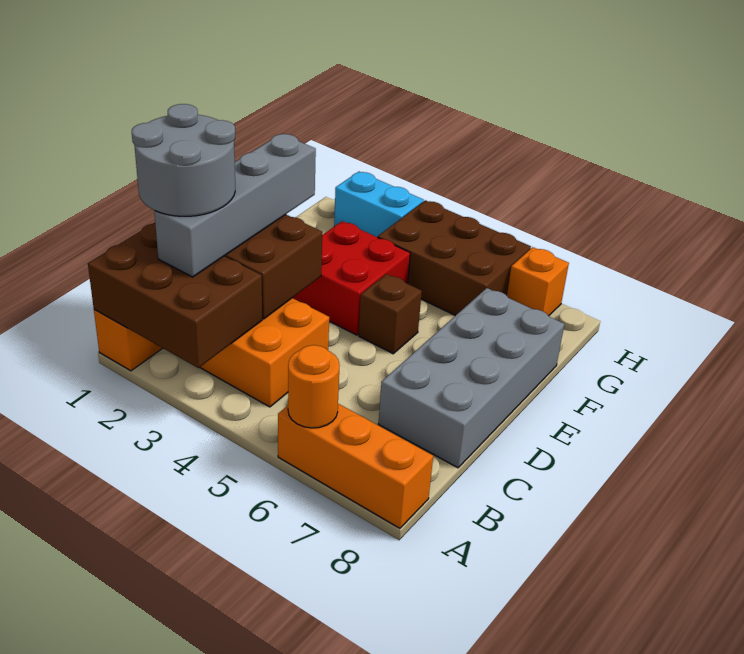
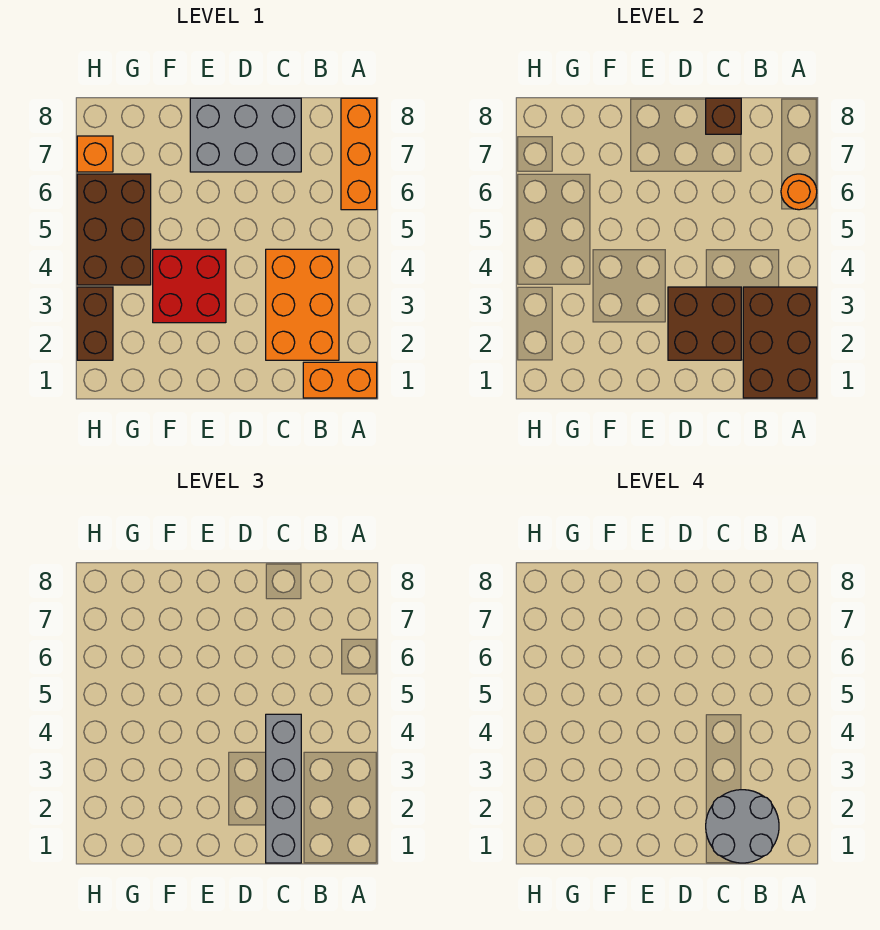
grey brick B2:E2 level 3 -> grey brick C1:C4 level 3
grey brick C7:F8 level 1 -> grey brick C7:E8 level 1
brown brick E5 level 1 -> brown brick C8 level 2
cyan brick H2:H3 level 1 -> brown brick H2:H3 level 1

